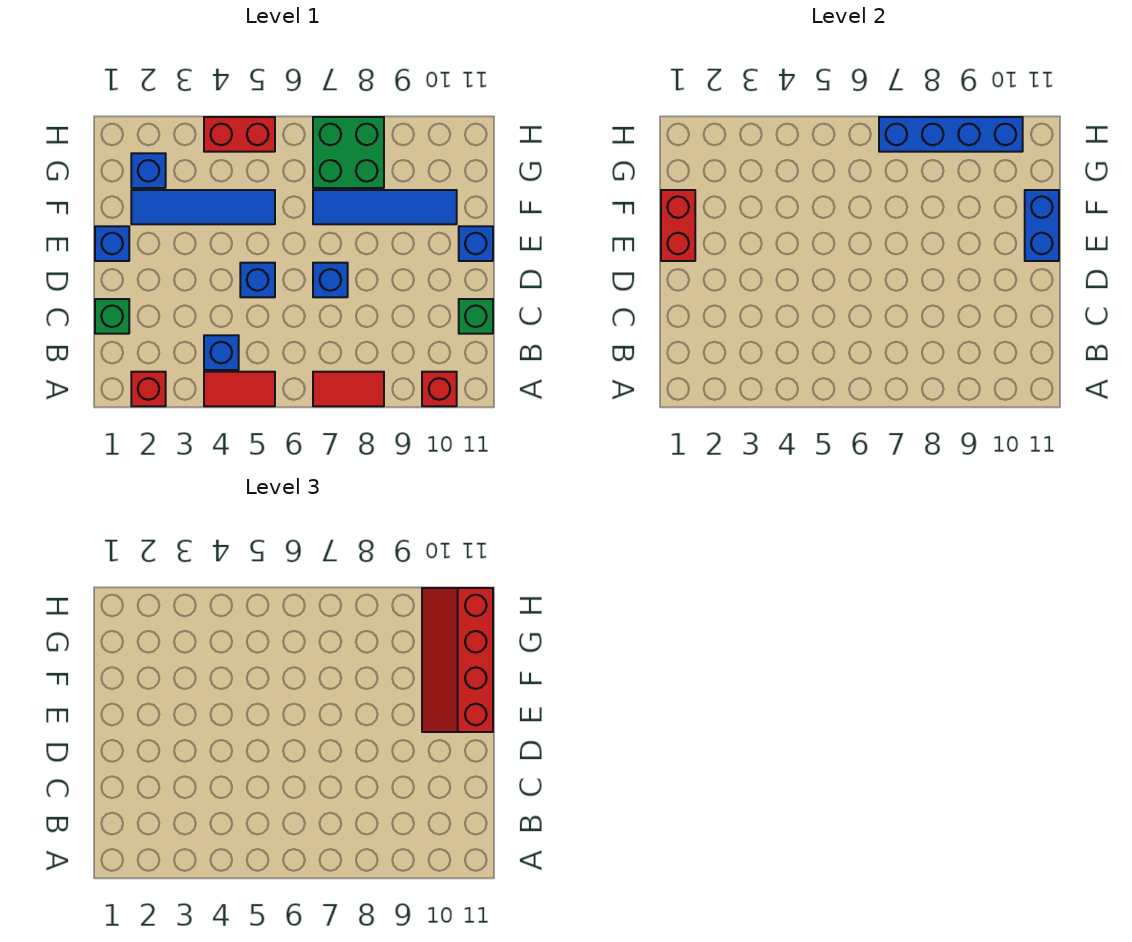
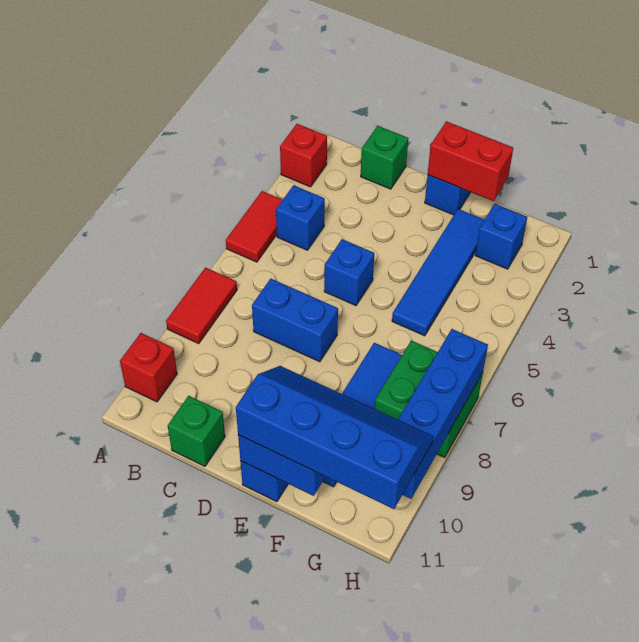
blue brick D7 level 1 -> blue brick C7:D7 level 1
red slope E10:H11 level 3 top 11 -> blue slope E10:H11 level 3 top 11
red brick H4:H5 level 1 -> none

